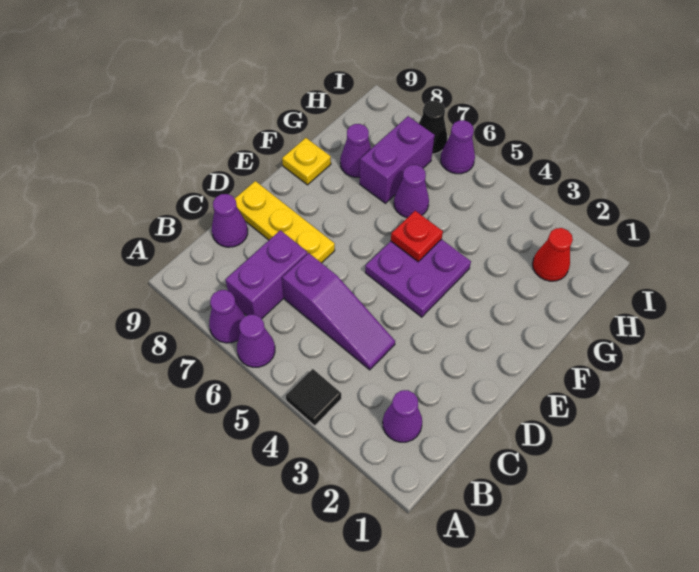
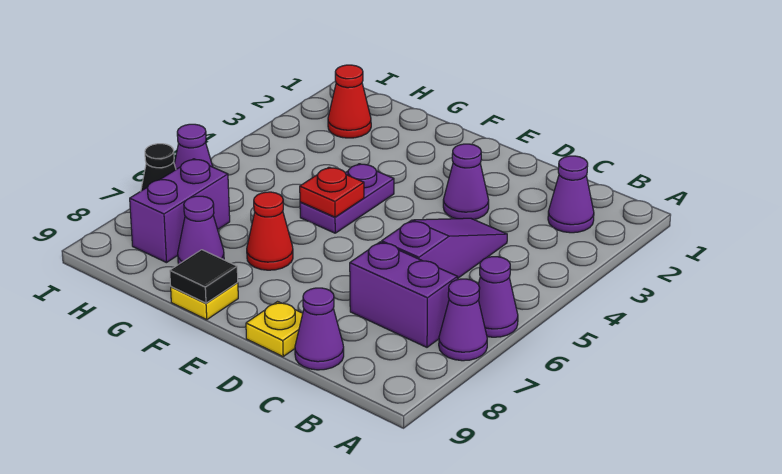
black tile A4 level 1 -> black tile F9 level 2
yellow plate D7:D9 level 1 -> yellow plate D9 level 1
purple plate E4:F5 level 1 -> purple plate F4:F5 level 1
none -> red cone F7 level 1
purple cone G6 level 1 -> purple cone D3 level 1
purple brick G7:H7 level 1 -> purple brick H7:H8 level 1

